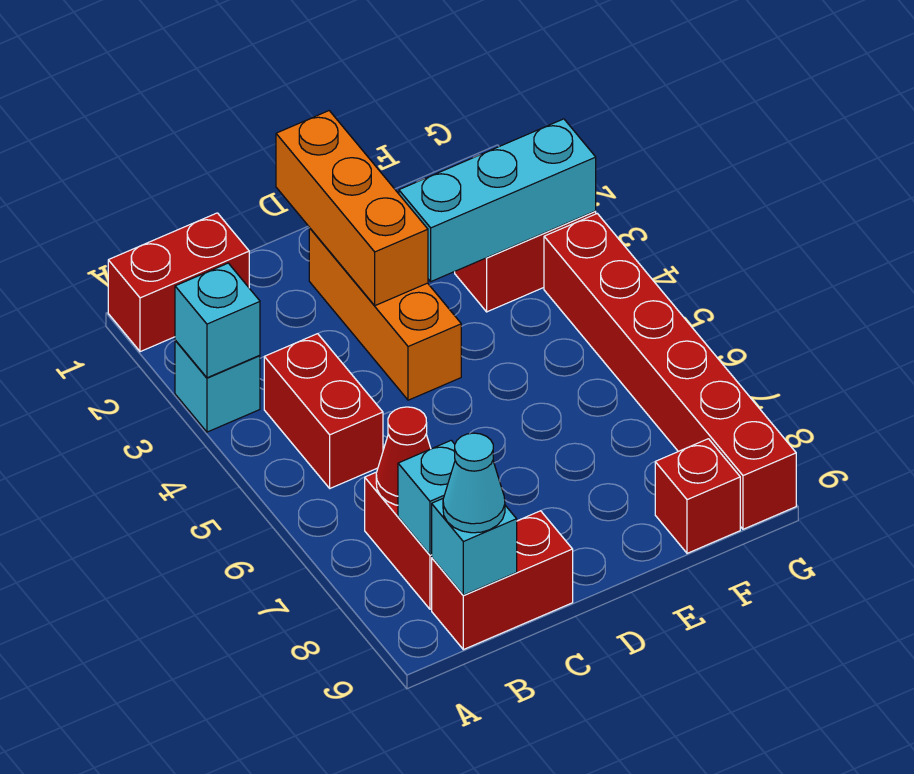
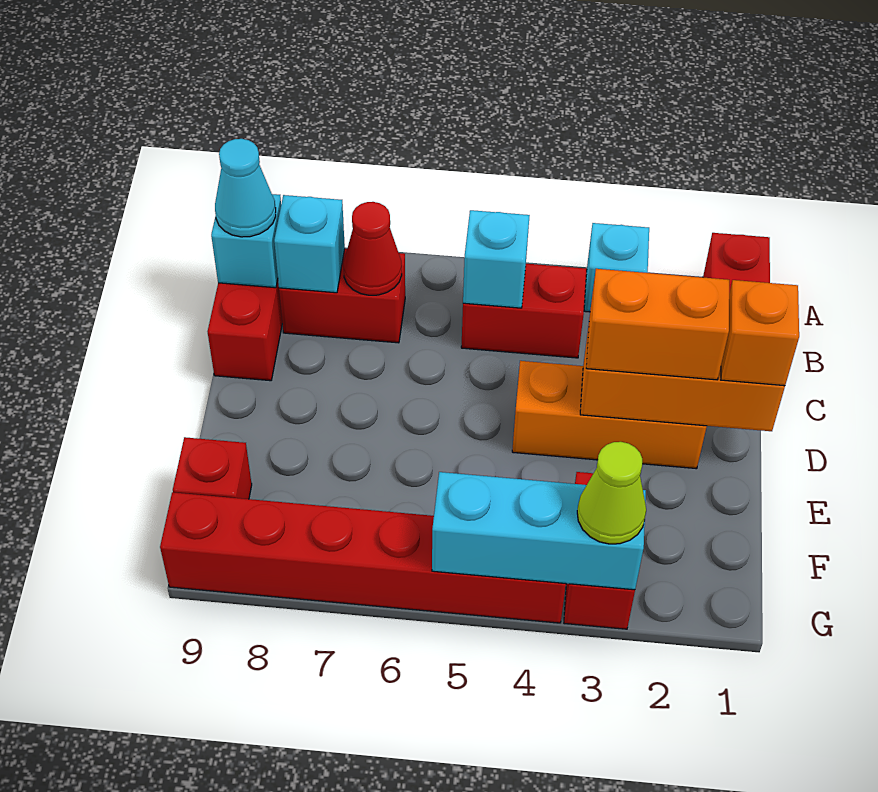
cyan brick A3 level 2 -> cyan brick B5 level 2
none -> orange brick D1 level 3
none -> orange brick D2:D3 level 3
cyan brick E3:G3 level 2 -> cyan brick G3:G5 level 2
none -> lime cone G3 level 3

